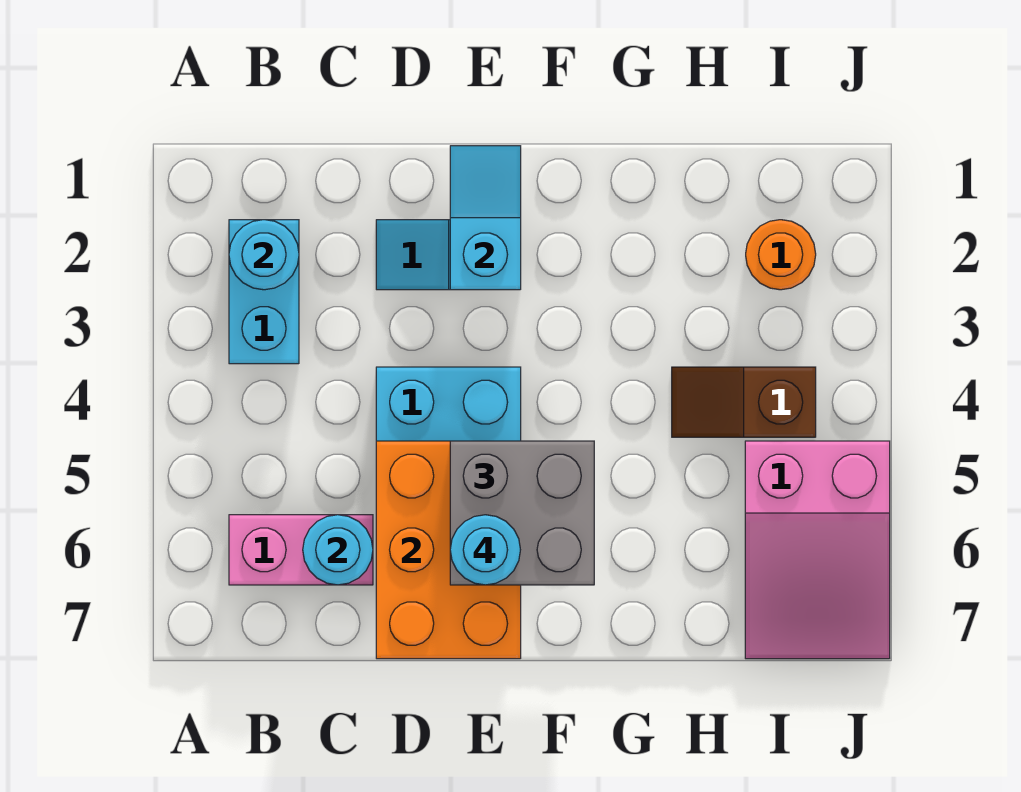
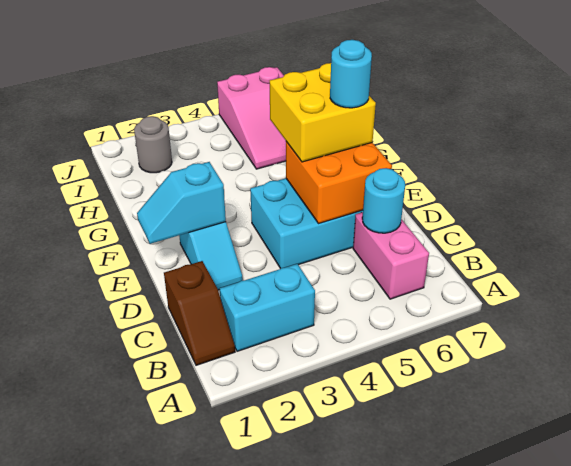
cyan round brick B2 level 2 -> none
orange brick D5:E7 level 2 -> orange brick D5:E6 level 2
grey brick E5:F6 level 3 -> yellow brick E5:F6 level 3
brown slope H4:I4 level 1 top I -> brown slope B1:C1 level 1 top C
orange round brick I2 level 1 -> grey round brick I2 level 1
pink slope I5:J7 level 1 top 5 -> pink slope H5:J6 level 1 top J

